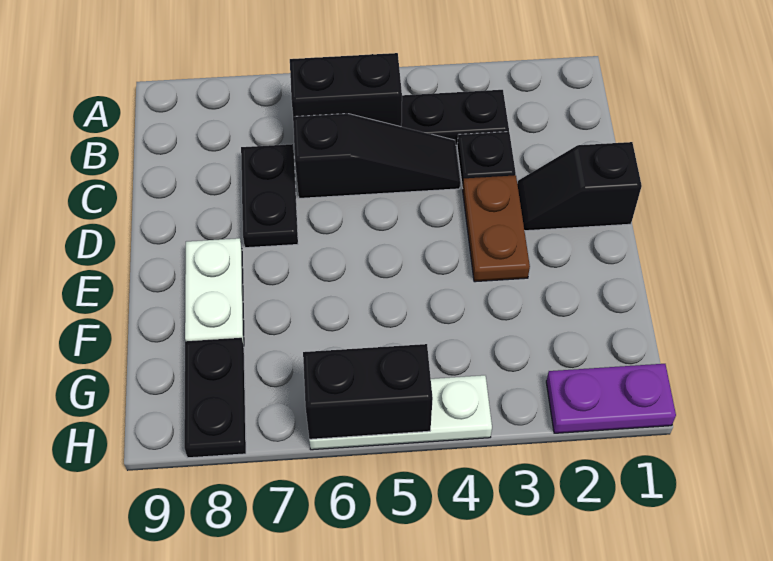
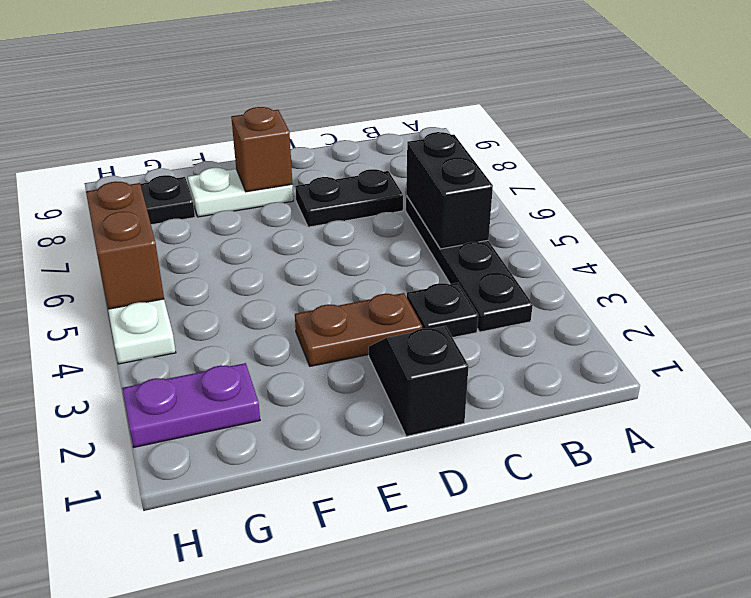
black slope C4:C6 level 1 top 6 -> none
none -> brown brick E8 level 2
purple plate H1:H2 level 1 -> purple plate G2:H2 level 1
black brick H5:H6 level 2 -> brown brick H5:H6 level 2

